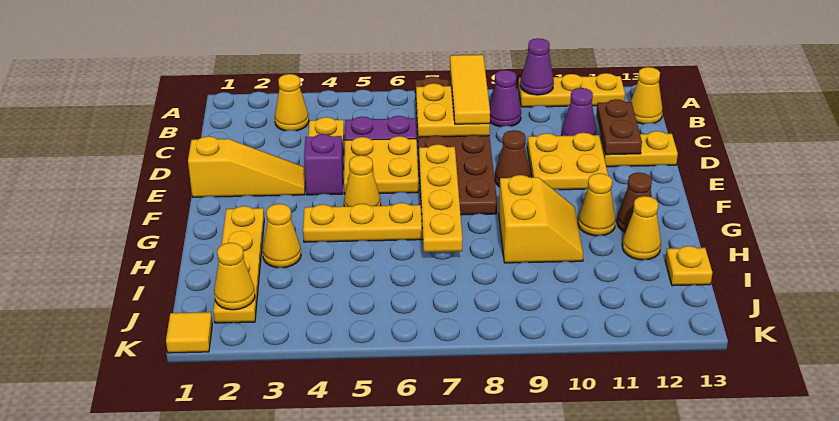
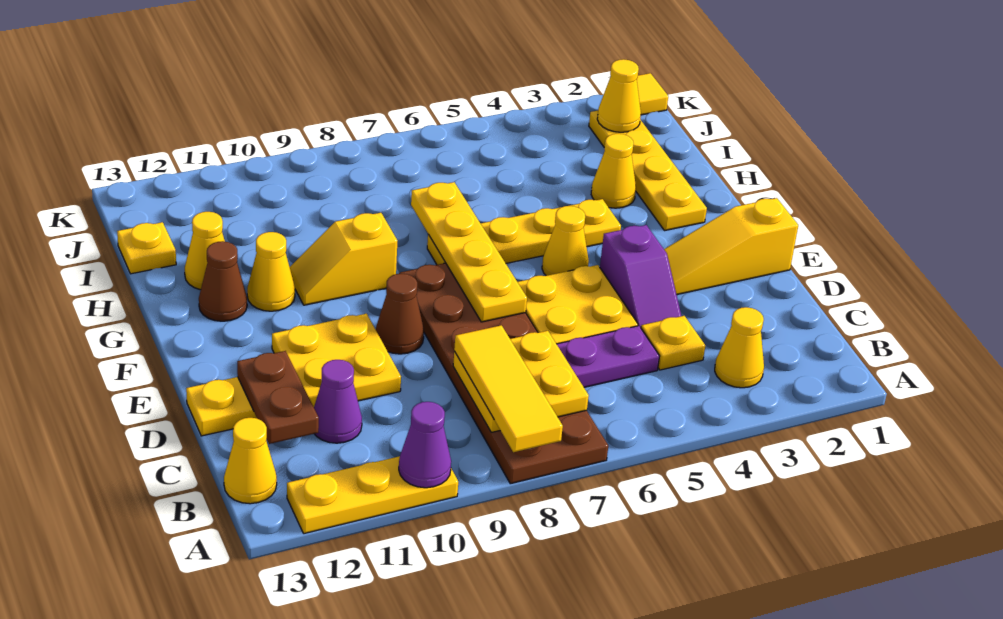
purple cone B9 level 1 -> none
yellow slope G9:H10 level 1 top 9 -> yellow slope G9:G10 level 1 top 9

